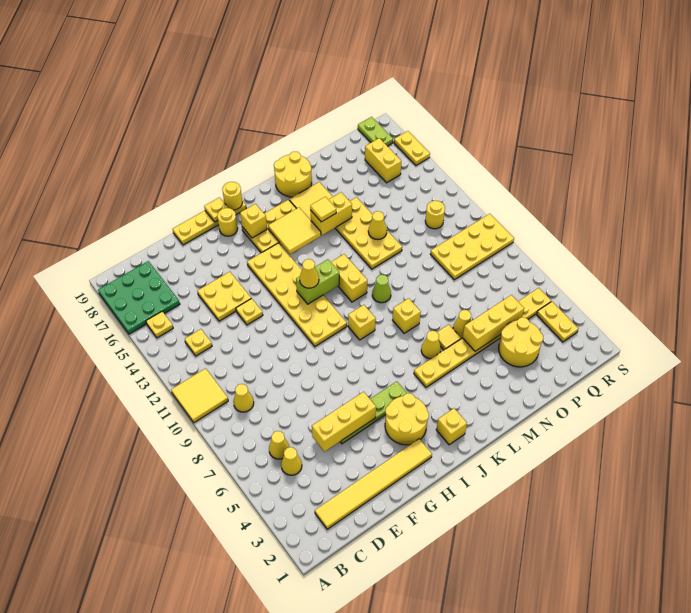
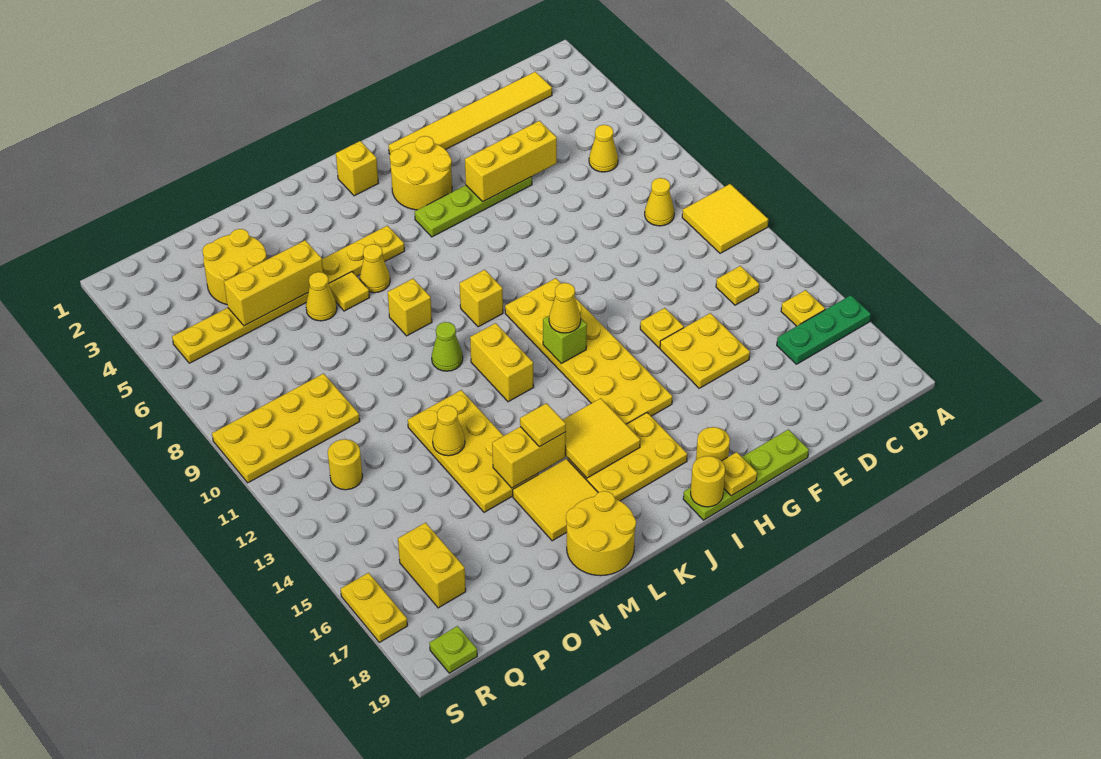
green plate A16:C18 level 1 -> green plate A16:C16 level 1
yellow cone C5 level 1 -> none
yellow plate F19:I19 level 1 -> lime plate F19:I19 level 1
lime brick I12:J12 level 2 -> lime brick I12 level 2
yellow brick I17 level 2 -> none
yellow plate R3:R4 level 1 -> none
lime plate R18:R19 level 1 -> lime plate R19 level 1

